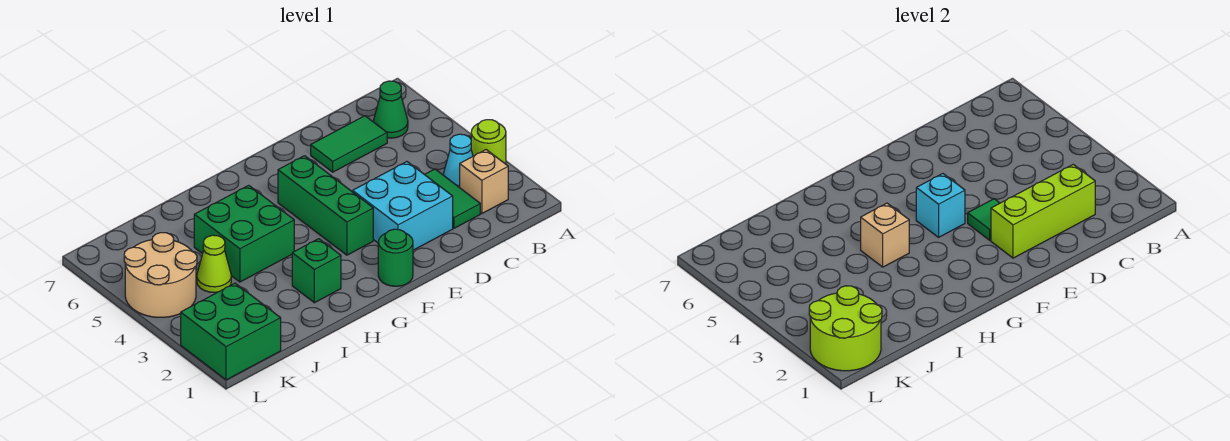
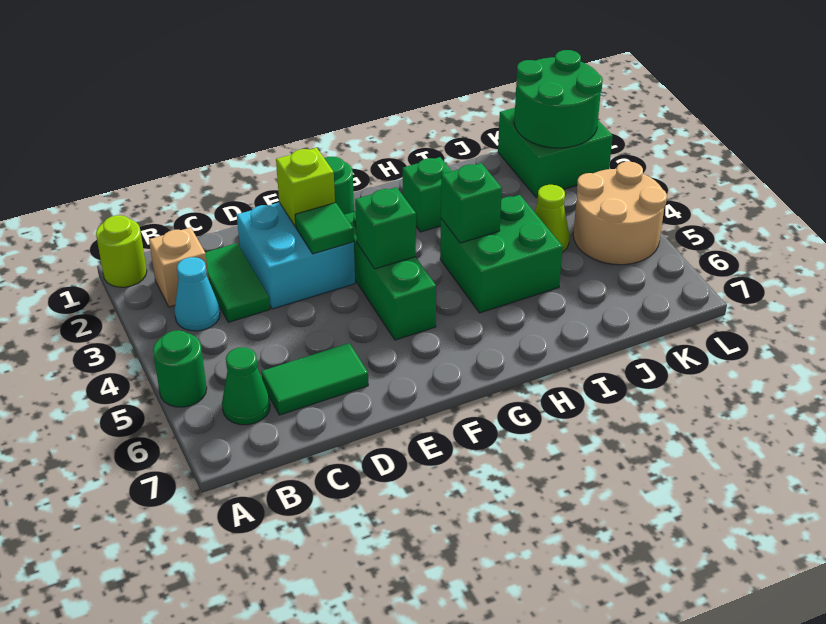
lime round brick A3 level 1 -> lime round brick A1 level 1
none -> green round brick A5 level 1
lime brick C2:E2 level 2 -> lime brick E2 level 2
cyan brick F4 level 2 -> green brick F4 level 2
tan brick H4 level 2 -> green brick H4 level 2
lime round brick K1:L2 level 2 -> green round brick K1:L2 level 2

